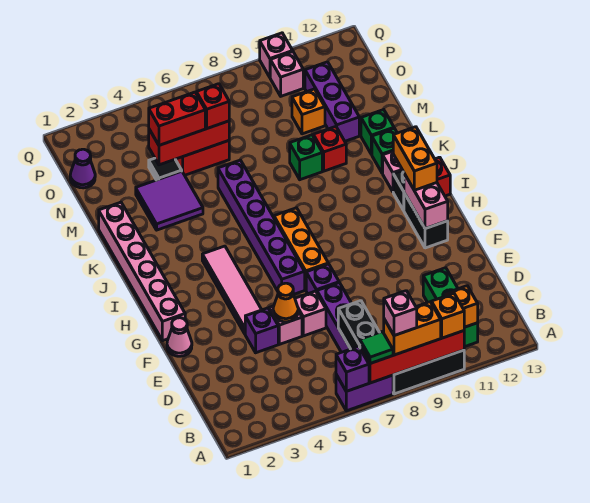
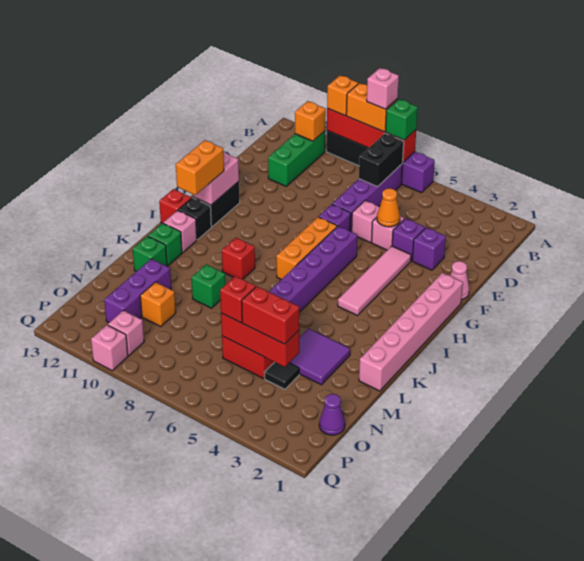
purple brick A6 level 2 -> purple brick E3 level 1
green tile A7 level 3 -> green brick A7 level 3
red brick L10 level 1 -> red brick J9 level 1

